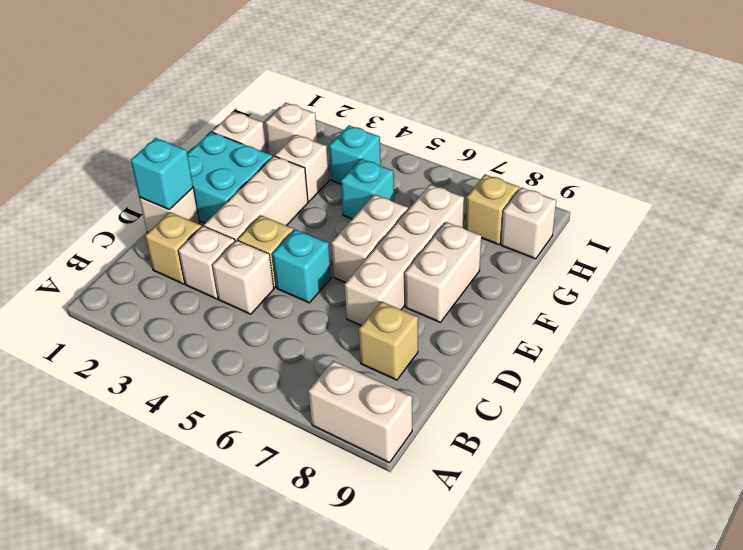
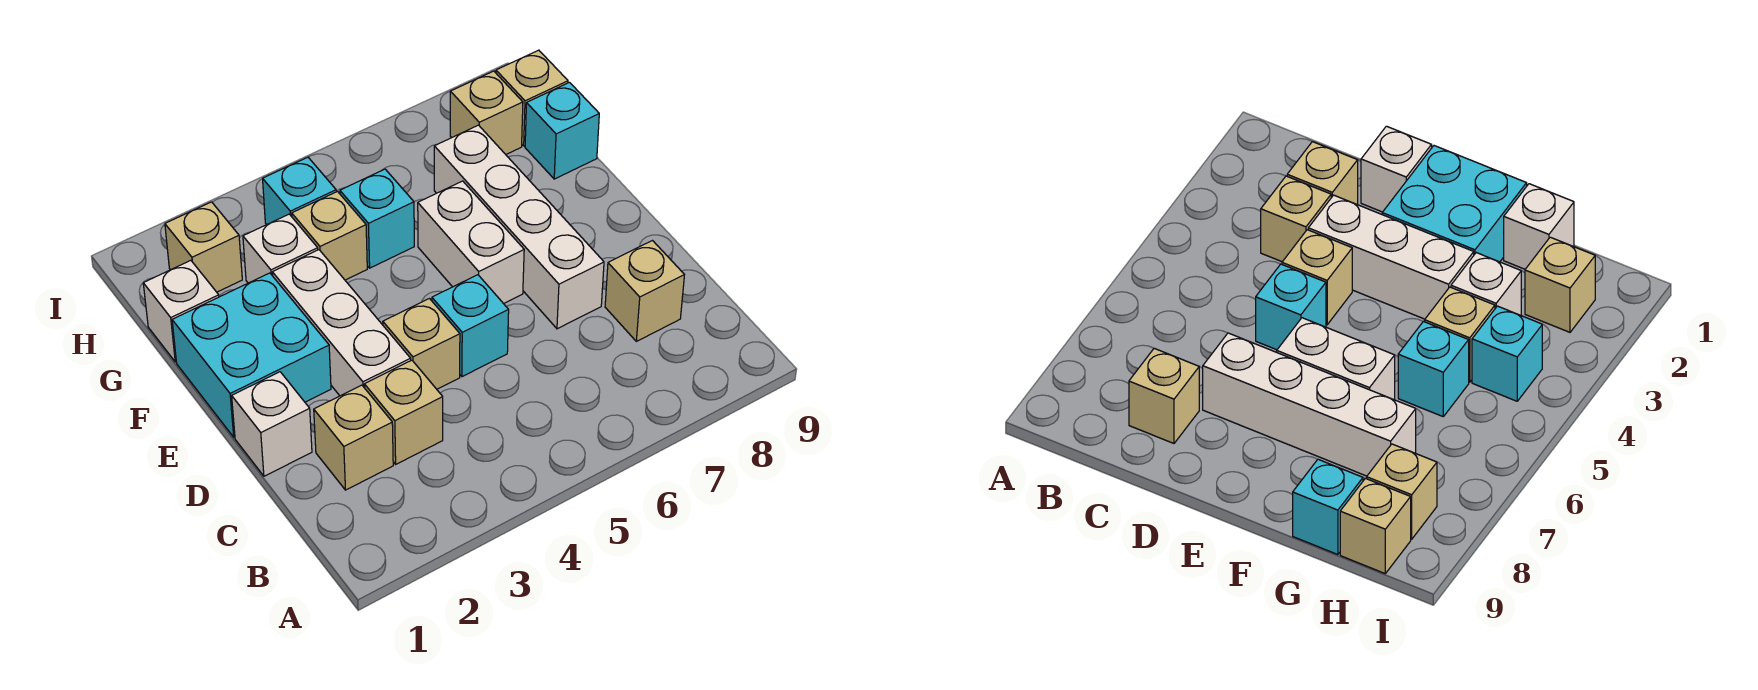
white brick A8:A9 level 1 -> none
white brick C3 level 1 -> tan brick C3 level 1
white brick C4 level 1 -> none
cyan brick D1 level 2 -> cyan brick G9 level 1
white brick E8:F8 level 1 -> none
none -> tan brick G4 level 1
white brick H2 level 1 -> tan brick H2 level 1
white brick H9 level 1 -> tan brick H9 level 1

